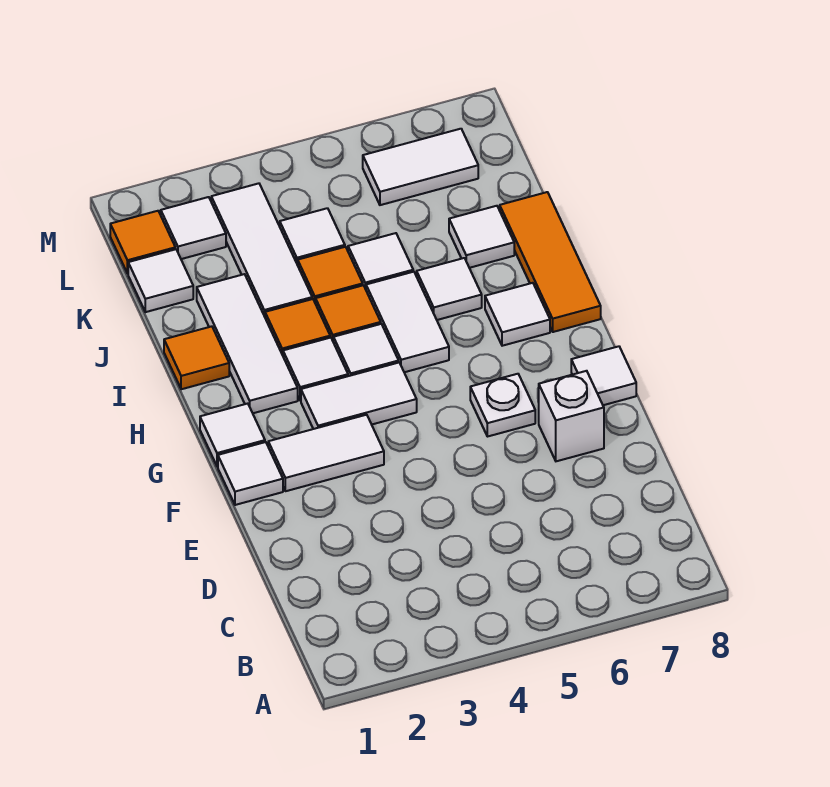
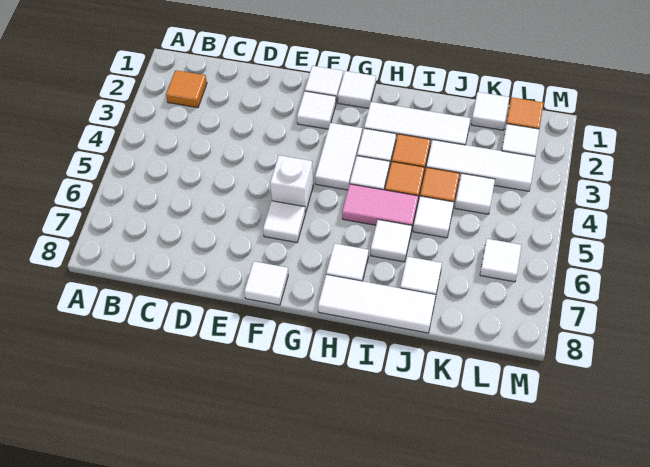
white brick E7 level 1 -> white brick F5 level 1
white tile F2:F3 level 1 -> white tile F2 level 1
white plate F6 level 1 -> white tile F6 level 1
white tile H5:I5 level 1 -> pink tile H5:I5 level 1
orange tile H8:J8 level 1 -> white tile H8:J8 level 1
orange tile I1 level 1 -> orange tile B2 level 1
white tile L6:L7 level 1 -> white tile L6 level 1

